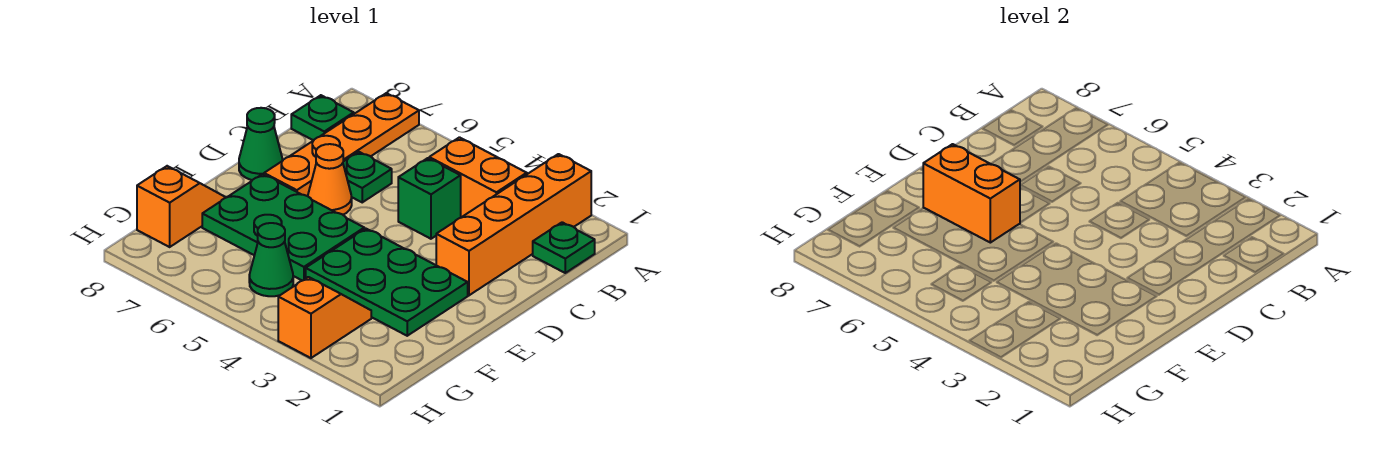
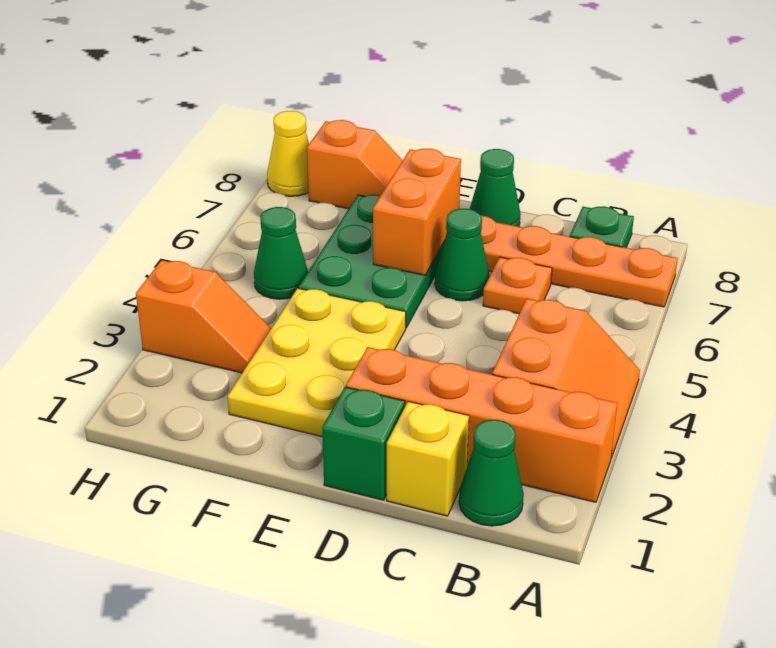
green plate B1 level 1 -> green cone B1 level 1
none -> yellow brick C1 level 1
green brick C4 level 1 -> green brick D1 level 1
green plate C6 level 1 -> orange plate C6 level 1
orange cone D6 level 1 -> green cone D6 level 1
green plate E2:F4 level 1 -> yellow plate E2:F4 level 1
none -> yellow cone H8 level 1

